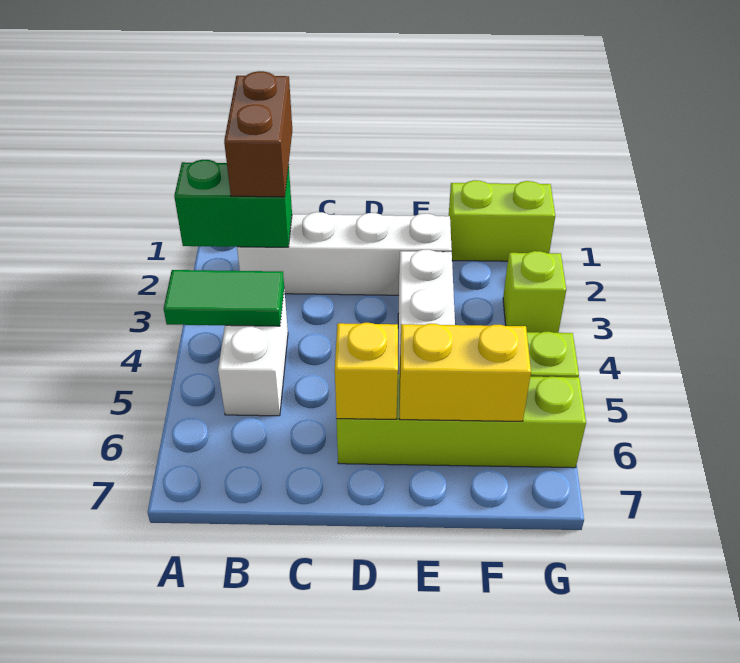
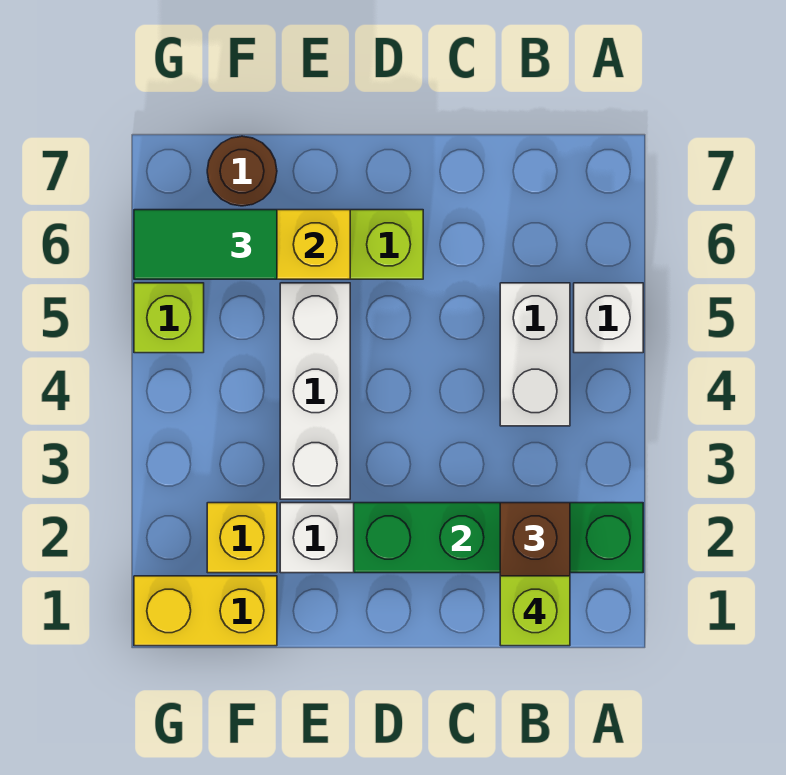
green brick A2:B2 level 2 -> green brick A2:D2 level 2
green tile A4:B4 level 2 -> green tile F6:G6 level 3
none -> white brick A5 level 1
yellow brick D6 level 2 -> yellow brick F2 level 1
lime brick F1:G1 level 1 -> yellow brick F1:G1 level 1
none -> brown round brick F7 level 1
lime brick G3 level 1 -> lime brick B1 level 4

